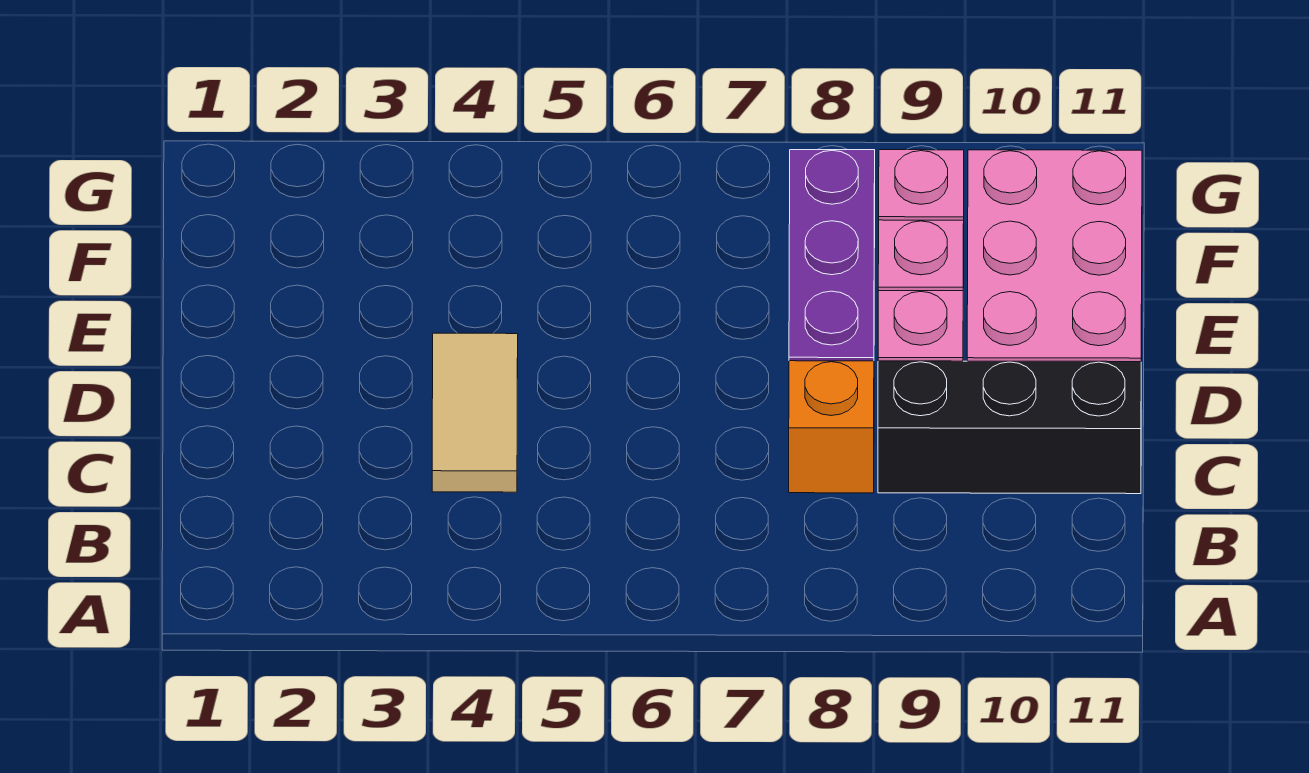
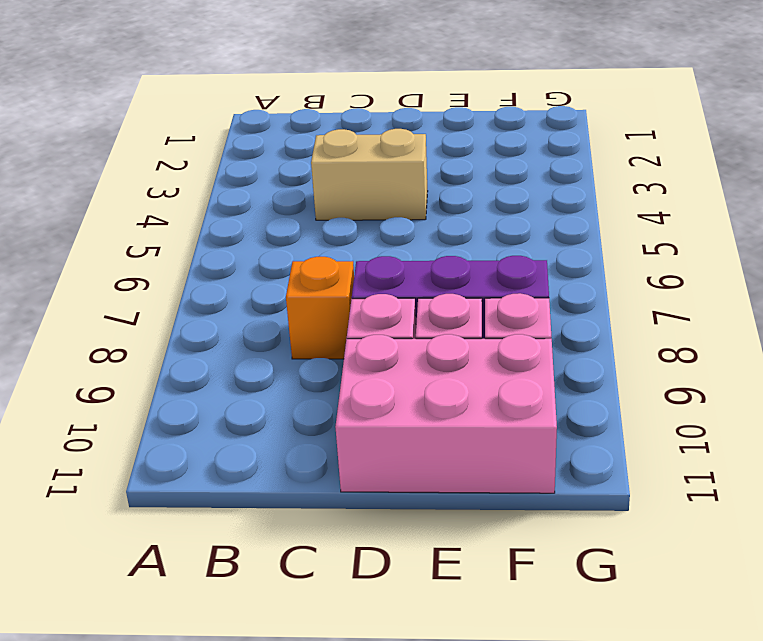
tan tile C4:D4 level 1 -> tan brick C4:D4 level 1
black brick C9:C11 level 1 -> none

